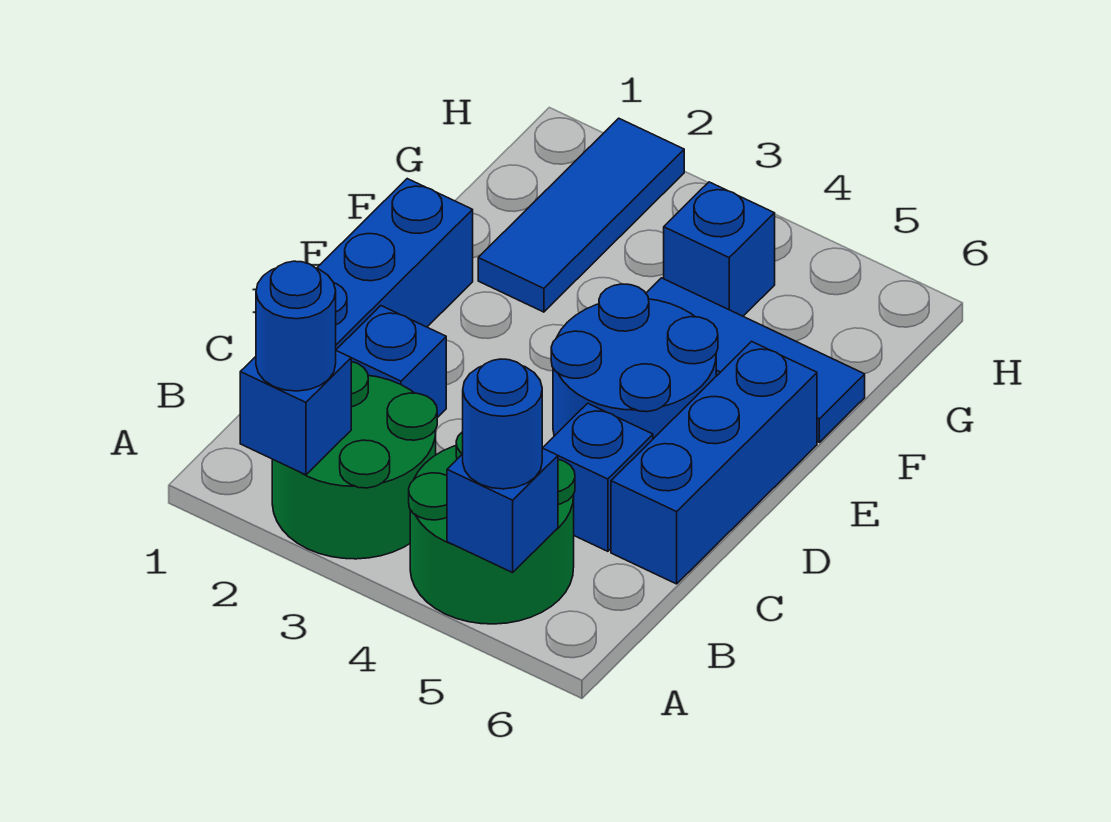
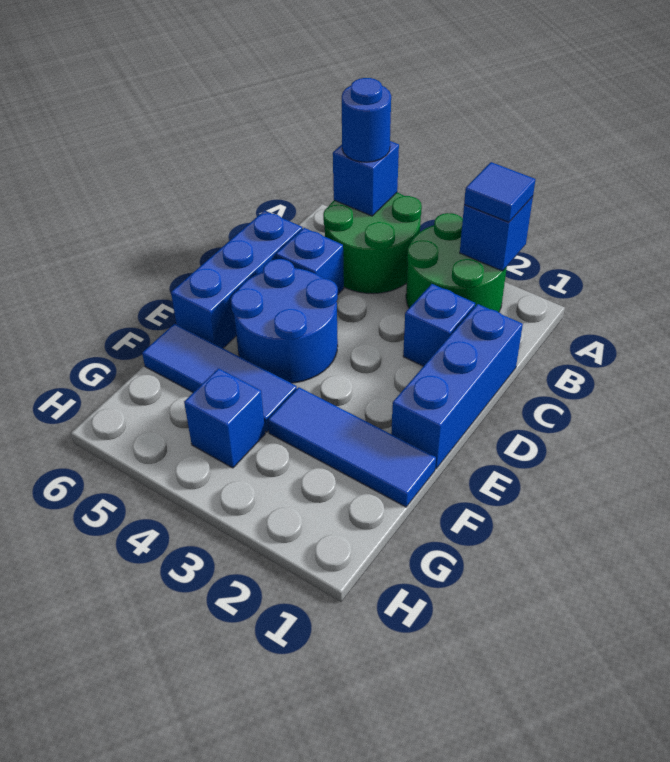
blue round brick A2 level 3 -> blue tile A2 level 3
blue tile F2:H2 level 1 -> blue tile F1:F3 level 1

